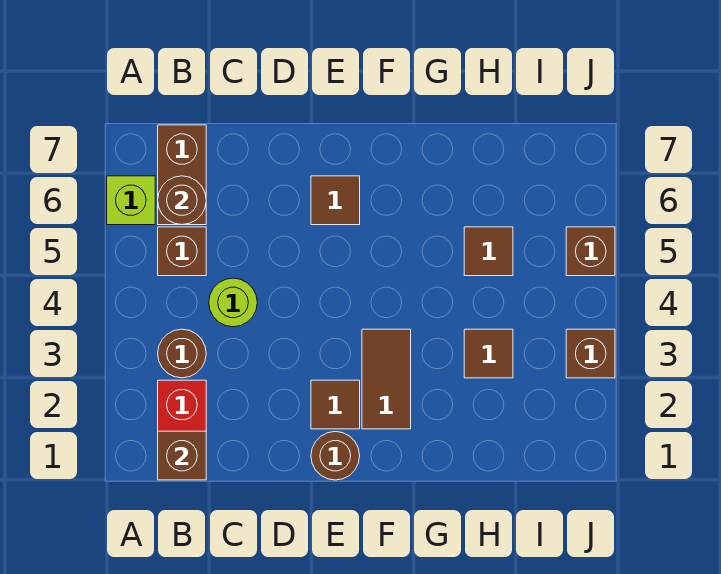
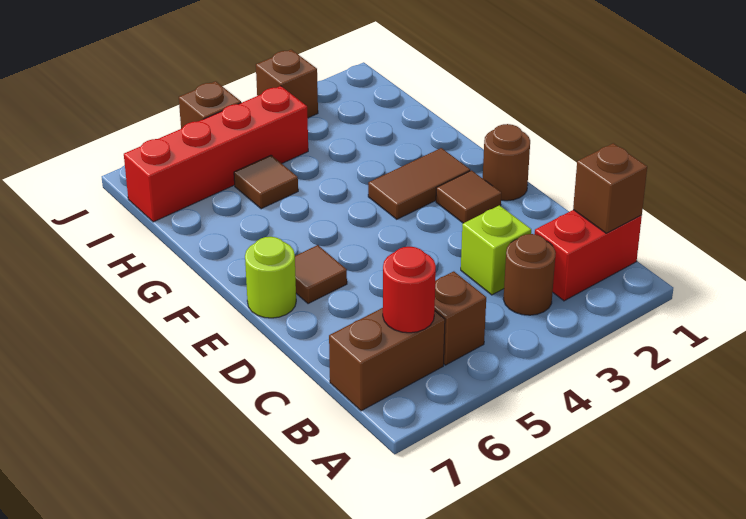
lime brick A6 level 1 -> lime brick C3 level 1
brown round brick B6 level 2 -> red round brick B6 level 2
lime round brick C4 level 1 -> lime round brick E7 level 1
brown tile H3 level 1 -> none
none -> red brick I4:I7 level 1

